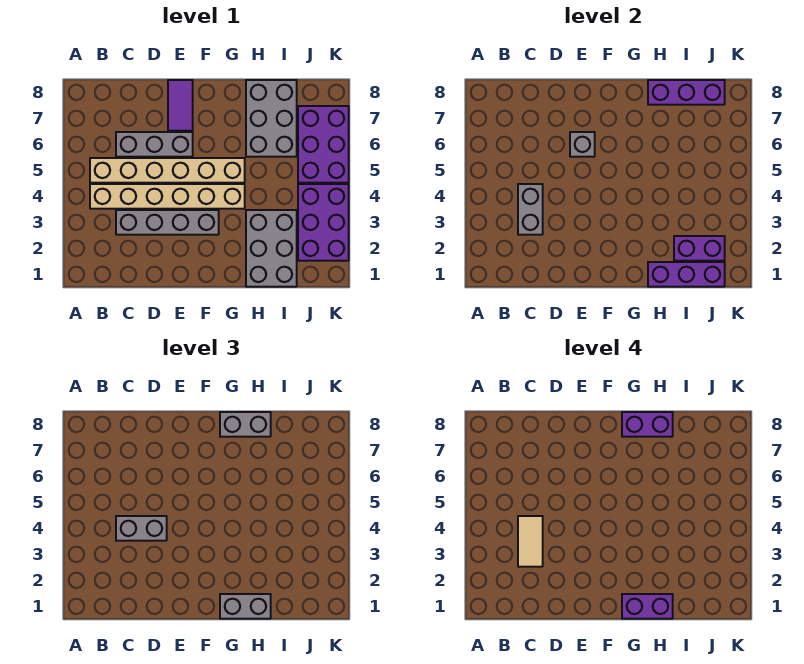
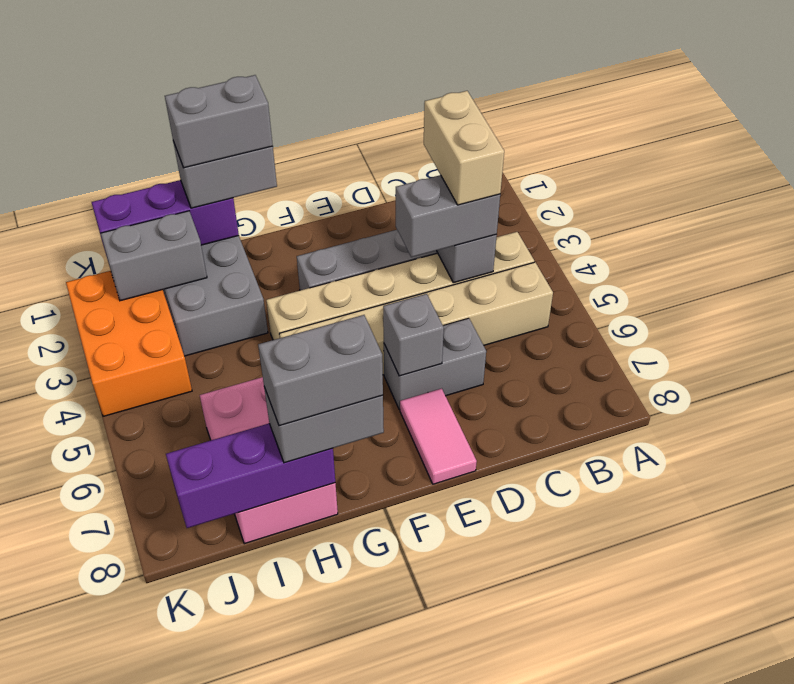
tan tile C3:C4 level 4 -> tan brick C3:C4 level 4
grey brick C6:E6 level 1 -> grey brick D6:E6 level 1
purple tile E7:E8 level 1 -> pink tile E7:E8 level 1
purple brick G1:H1 level 4 -> grey brick G1:H1 level 4
purple brick G8:H8 level 4 -> grey brick G8:H8 level 4
grey brick H6:I8 level 1 -> pink brick H6:I8 level 1
purple brick I2:J2 level 2 -> grey brick I2:J2 level 2
purple brick J2:K4 level 1 -> orange brick J2:K4 level 1
purple brick J5:K7 level 1 -> none

